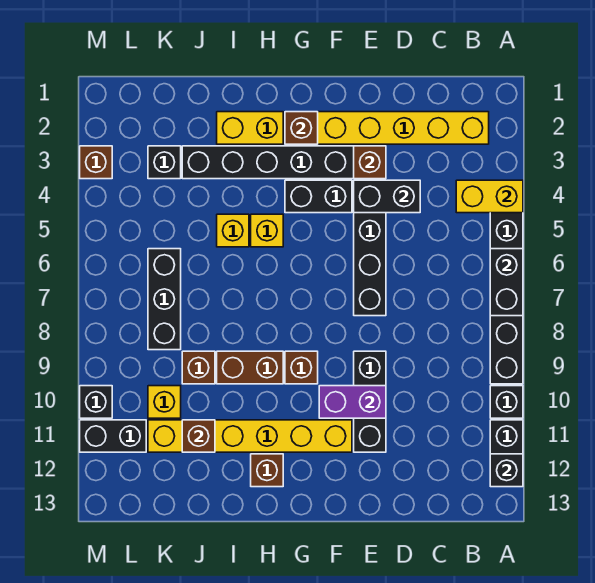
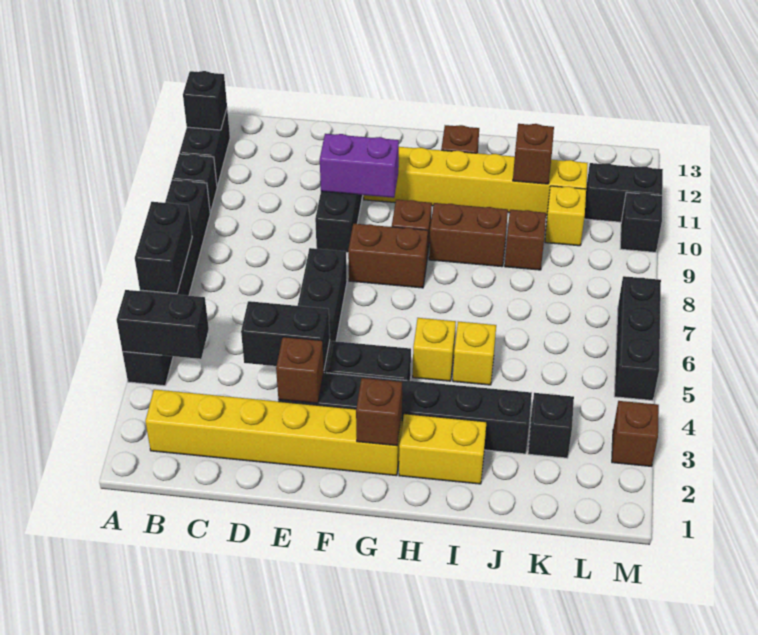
yellow brick A4:B4 level 2 -> black brick A4:B4 level 2
none -> brown brick F8:G8 level 1
black brick K6:K8 level 1 -> black brick M5:M7 level 1

